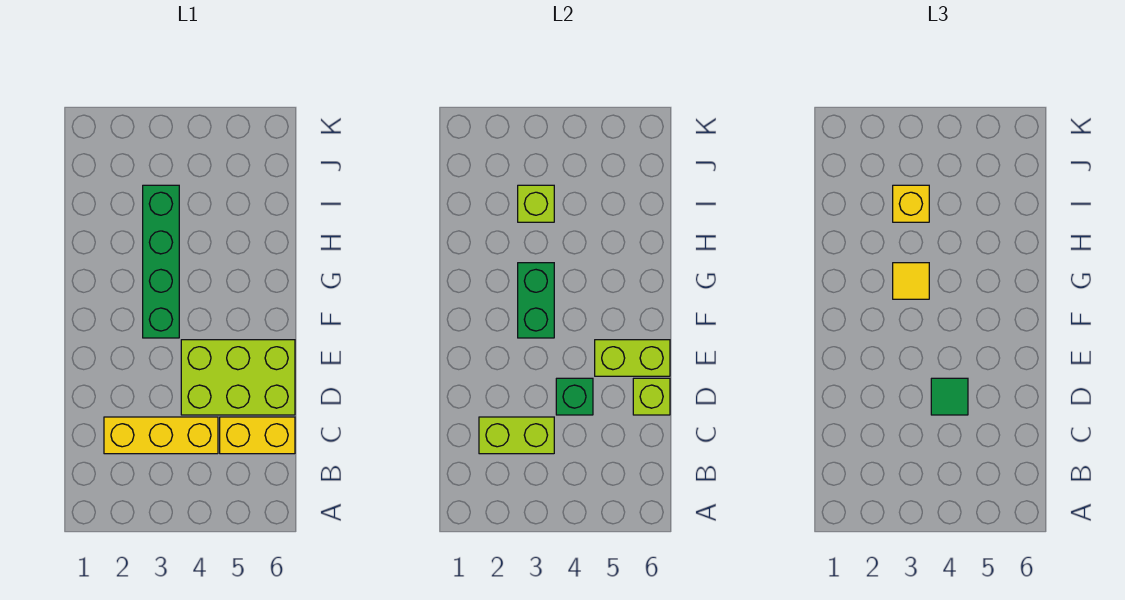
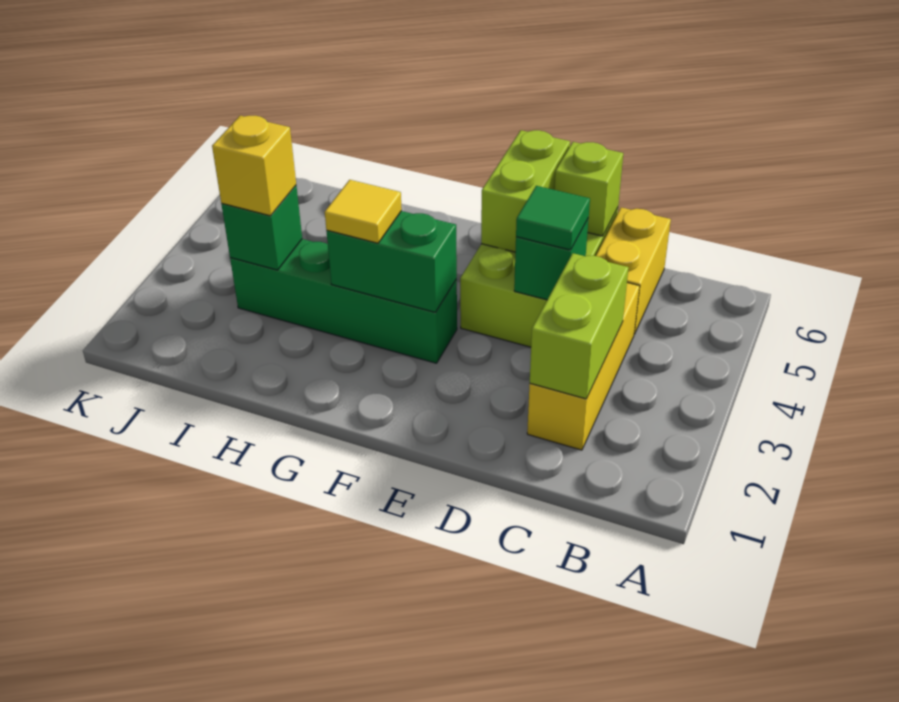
lime brick I3 level 2 -> green brick I3 level 2

